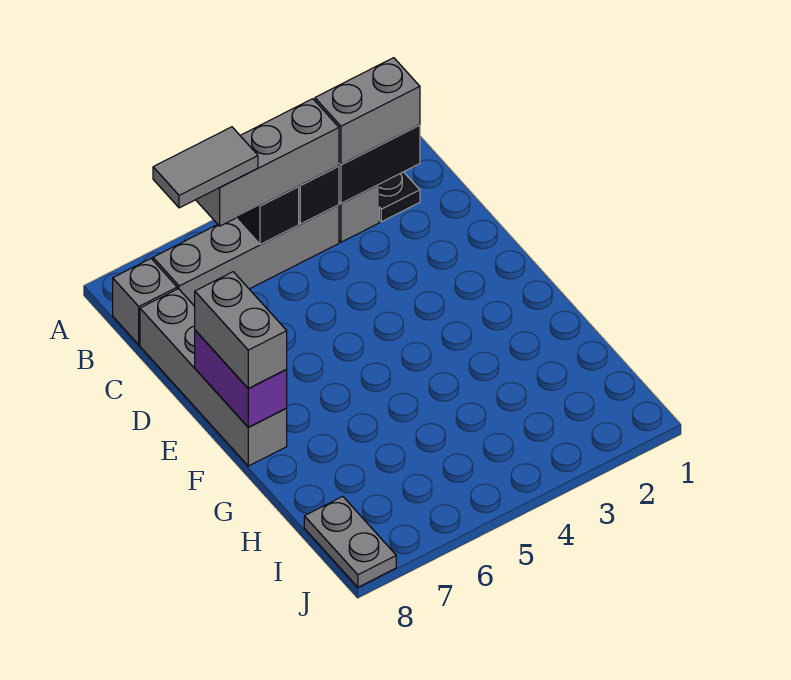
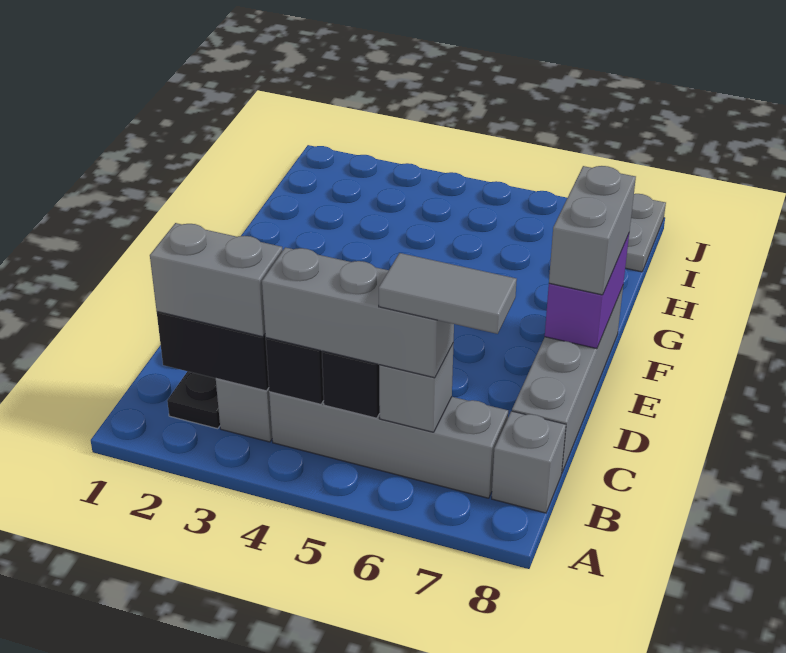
none -> grey brick B6 level 2

